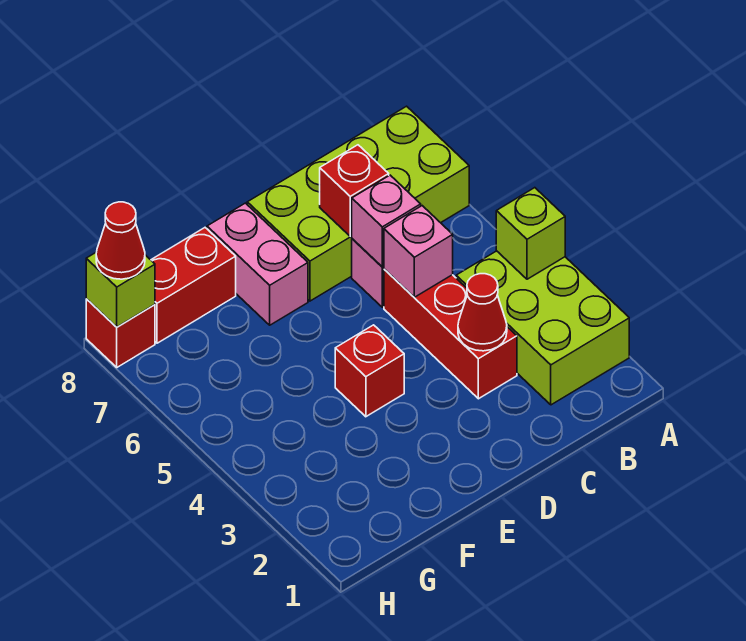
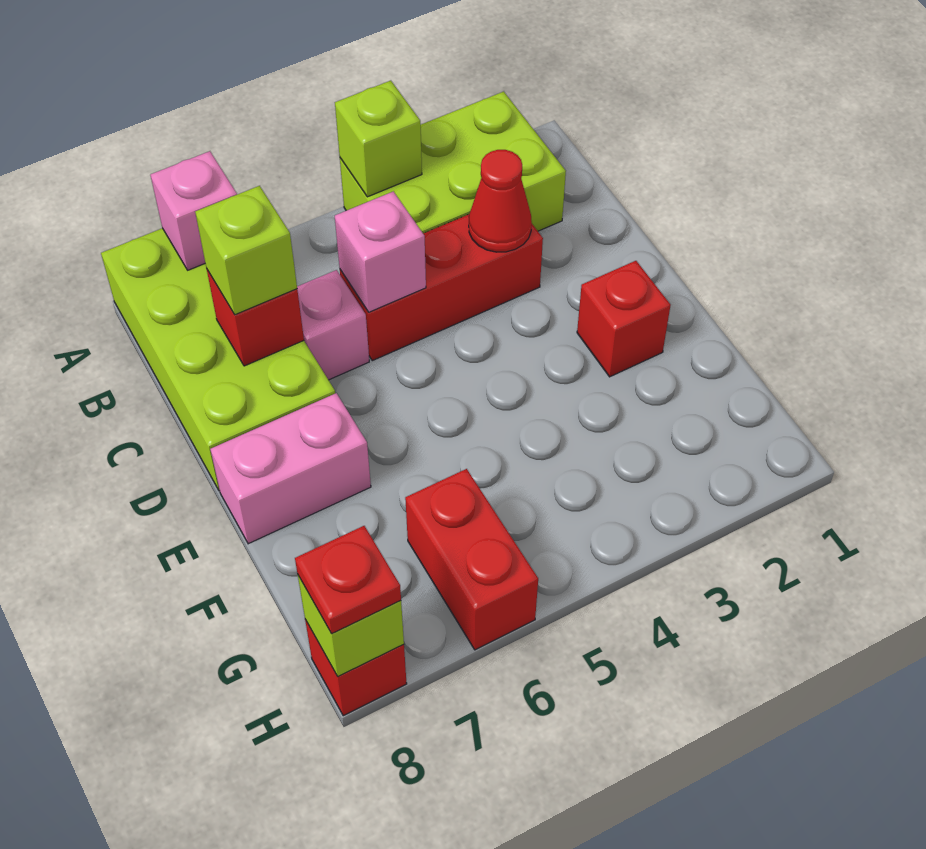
pink brick C6 level 2 -> pink brick A7 level 2
none -> lime brick C7 level 3
red brick E4 level 1 -> red brick E2 level 1
red brick F8:G8 level 1 -> red brick G6:H6 level 1
red cone H8 level 3 -> red plate H8 level 3

